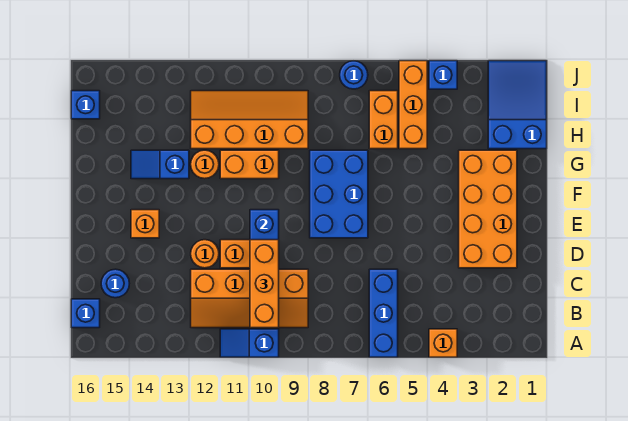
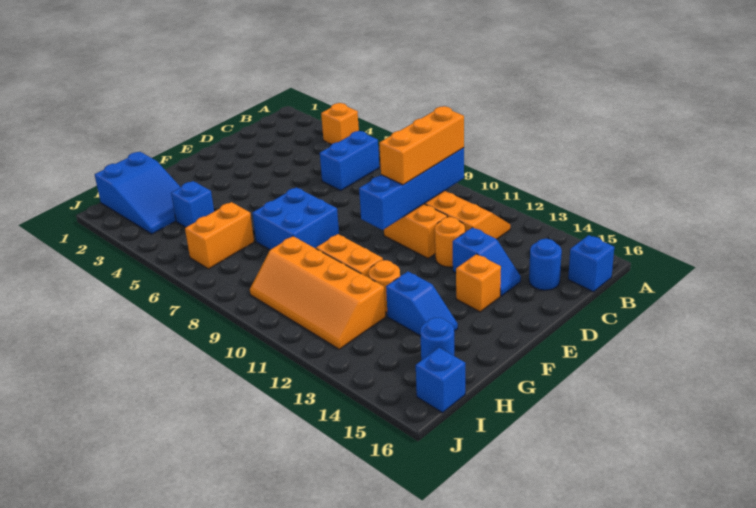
blue brick A6:C6 level 1 -> blue brick B6:C6 level 1
blue slope A10:A11 level 1 top 10 -> blue slope D13:D14 level 1 top 13
orange brick D2:G3 level 1 -> none
blue brick E7:G8 level 1 -> blue brick F7:G8 level 1
blue slope H1:J2 level 1 top H -> blue slope H1:I3 level 1 top 1
orange brick H5:J5 level 1 -> none
blue brick J4 level 1 -> blue brick H4 level 1
blue round brick J7 level 1 -> blue round brick H15 level 1

